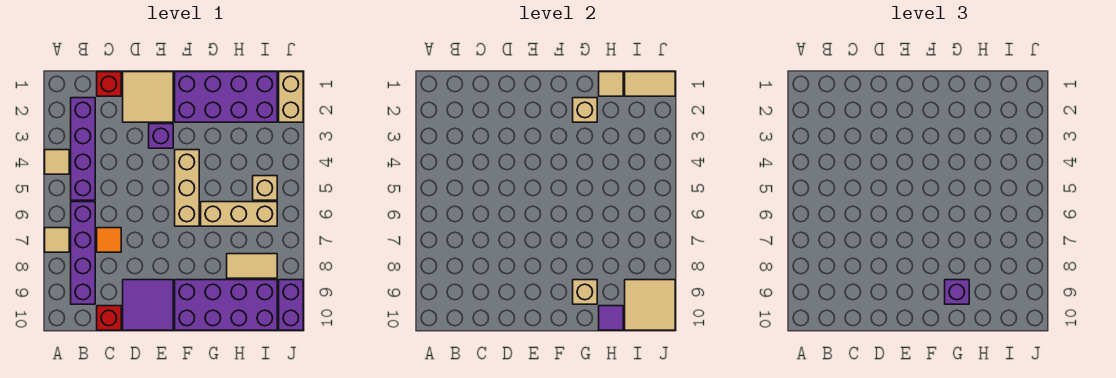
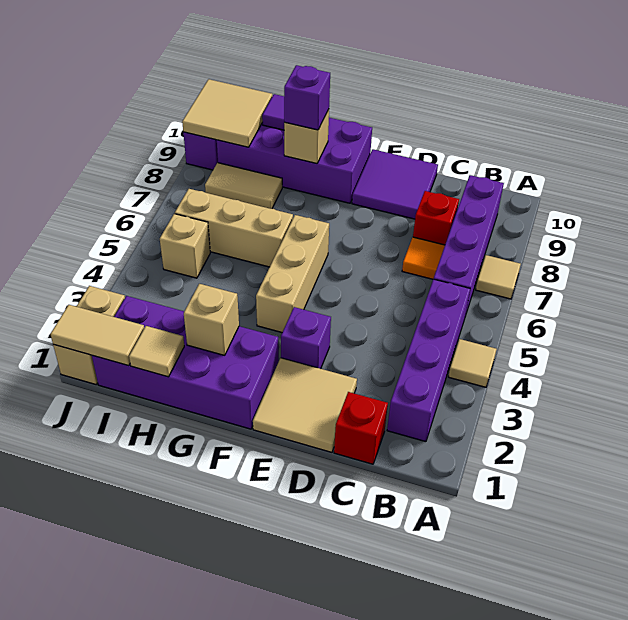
red brick C10 level 1 -> red brick C8 level 1

